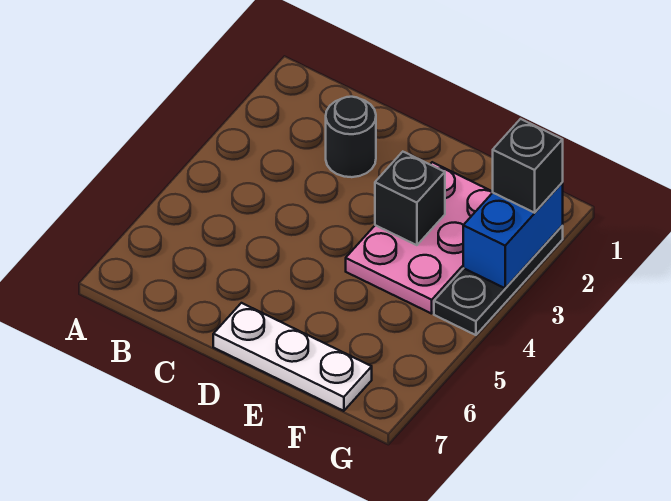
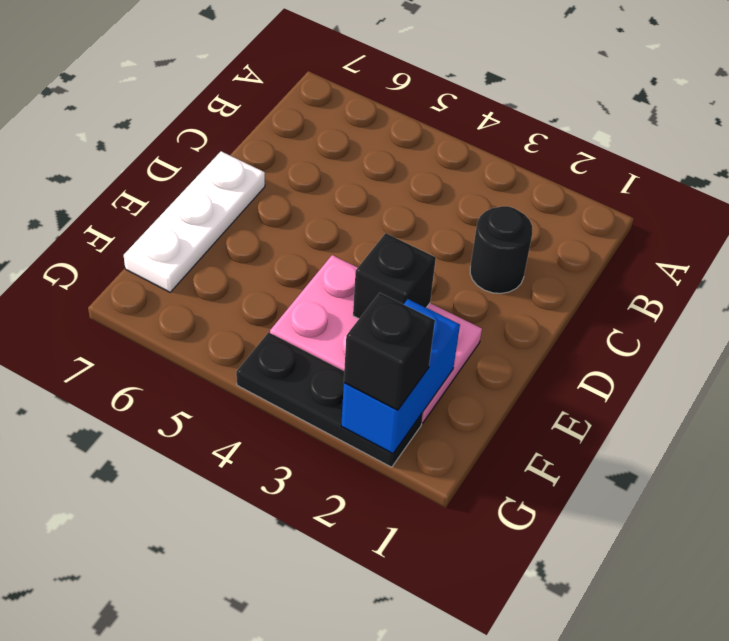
blue brick G2:G3 level 2 -> blue brick F2:G2 level 2

